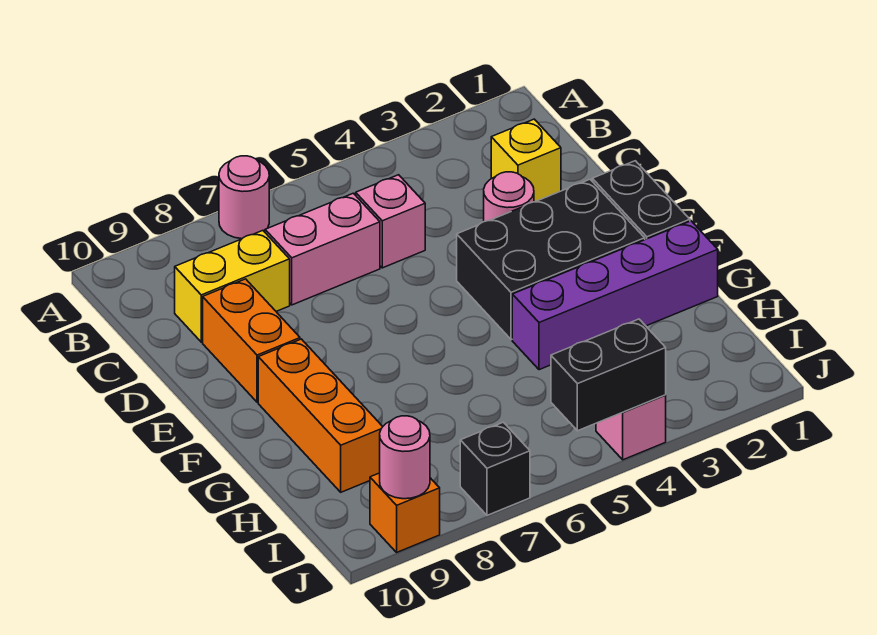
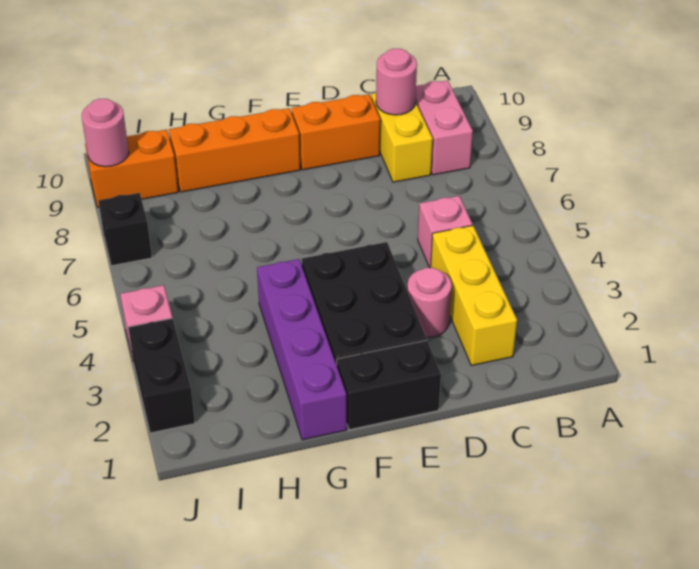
pink round brick A7 level 1 -> pink round brick C9 level 2
yellow brick C2 level 1 -> yellow brick C2:C4 level 1
pink brick C6:C7 level 1 -> pink brick B8:B9 level 1
black brick J4:J5 level 2 -> black brick J2:J3 level 1
orange brick J9 level 1 -> orange brick I9:J9 level 1

